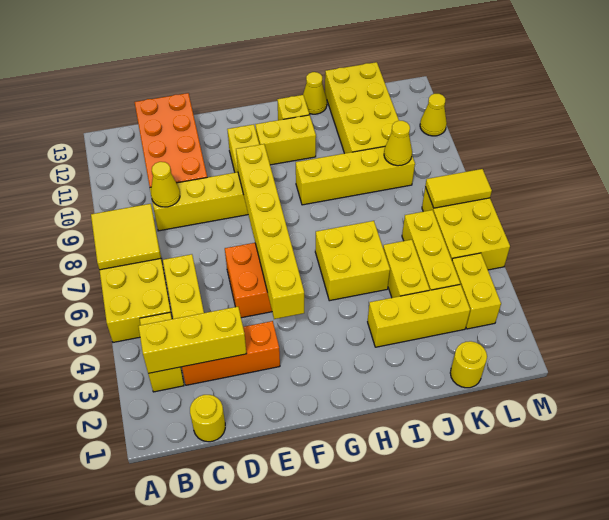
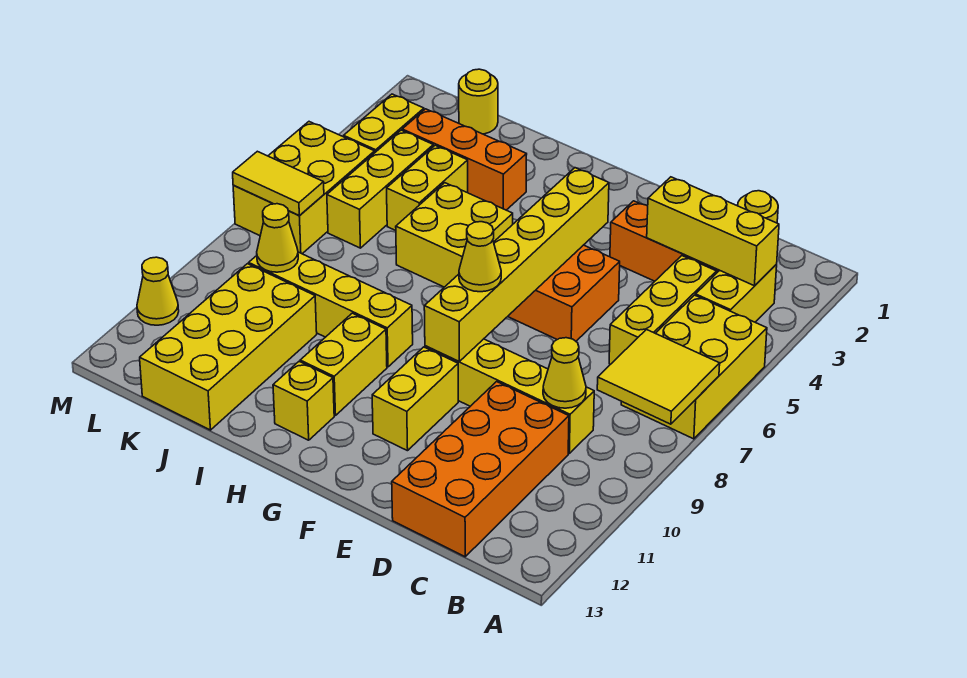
yellow brick G11:H11 level 1 -> yellow brick H10:H11 level 1
yellow brick I3:K3 level 1 -> orange brick I3:K3 level 1
yellow cone I13 level 1 -> yellow cone F8 level 3

